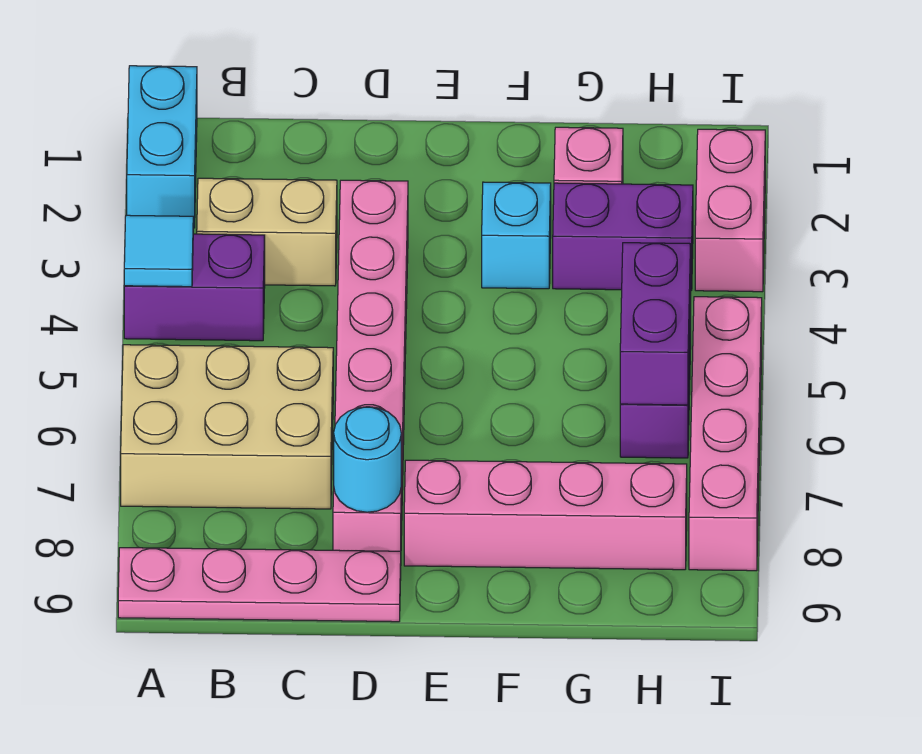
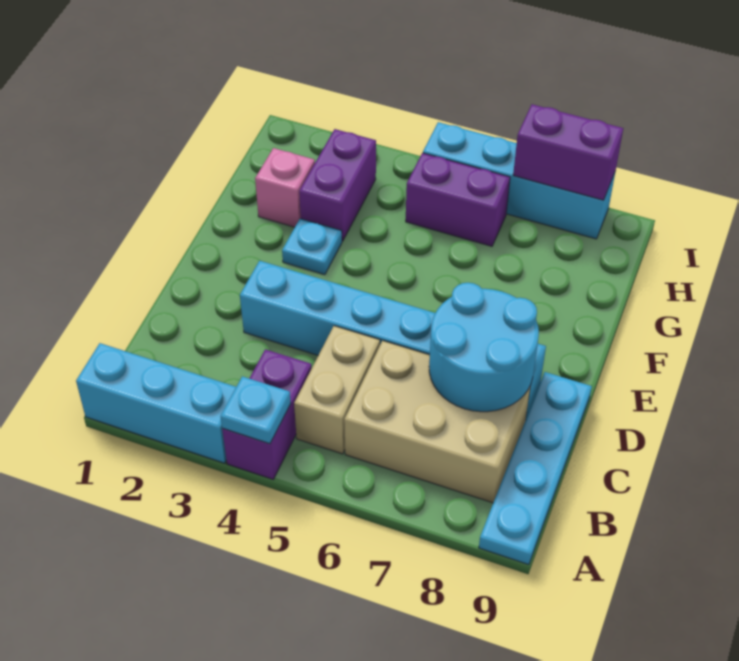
cyan brick A1:A2 level 1 -> cyan brick A1:A3 level 1
cyan tile A4 level 2 -> cyan plate A4 level 2
tan brick A6:C7 level 1 -> tan brick B6:C8 level 1
pink plate A9:D9 level 1 -> cyan plate A9:D9 level 1
tan brick B3:C3 level 1 -> tan brick B5:C5 level 1
pink brick D3:D8 level 1 -> cyan brick D3:D8 level 1
cyan round brick D8 level 2 -> cyan round brick C7:D8 level 2
pink brick E8:H8 level 1 -> none
cyan brick F3 level 1 -> cyan plate F3 level 1
purple brick H5:H6 level 2 -> purple brick I7:I8 level 2
pink brick I2:I3 level 1 -> none
pink brick I5:I8 level 1 -> cyan brick I5:I8 level 1

